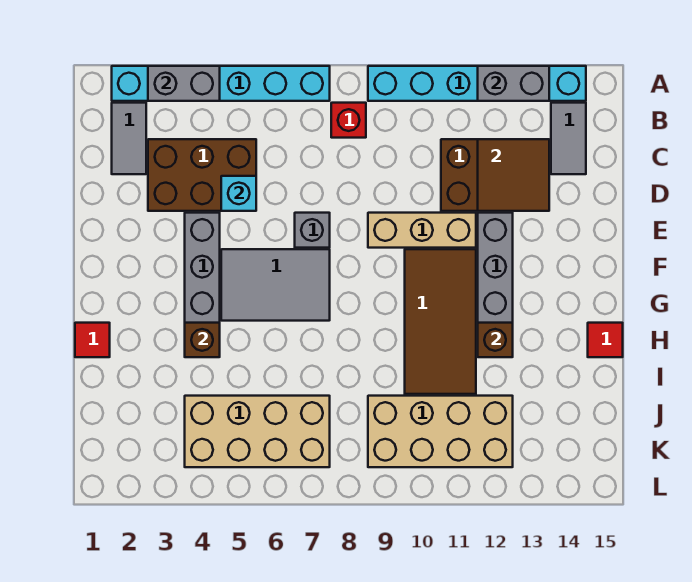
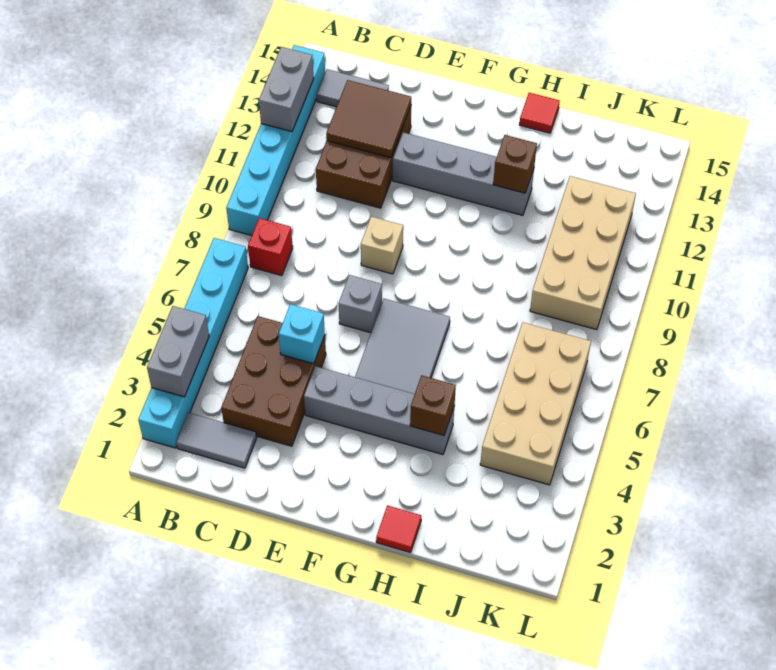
tan brick E9:E11 level 1 -> tan brick E9 level 1
brown tile F10:I11 level 1 -> none

